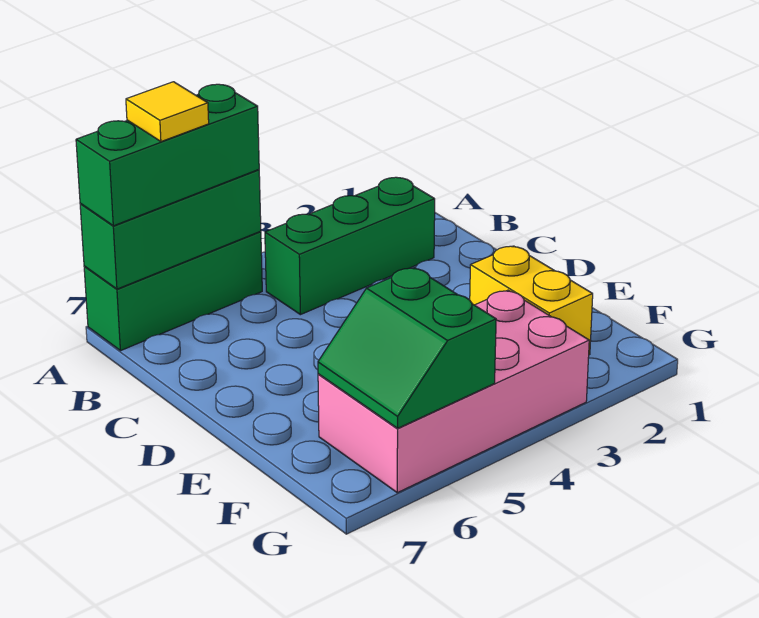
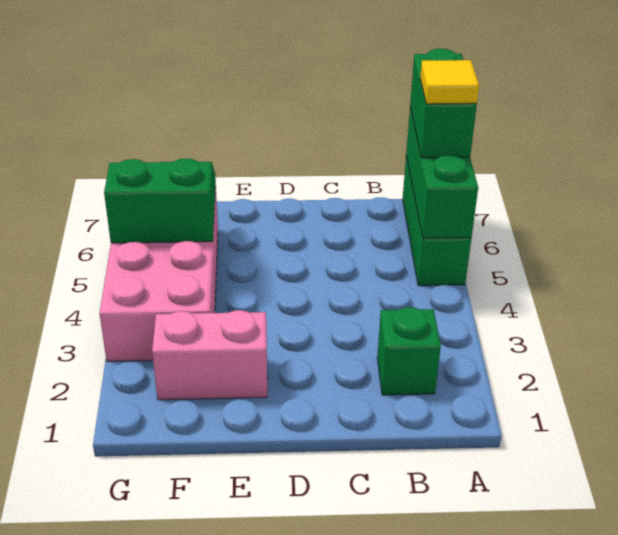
green brick A5:A7 level 3 -> green brick A6:A7 level 3
green brick B2:B4 level 1 -> green brick B2 level 1
yellow brick E2:F2 level 1 -> pink brick E2:F2 level 1

